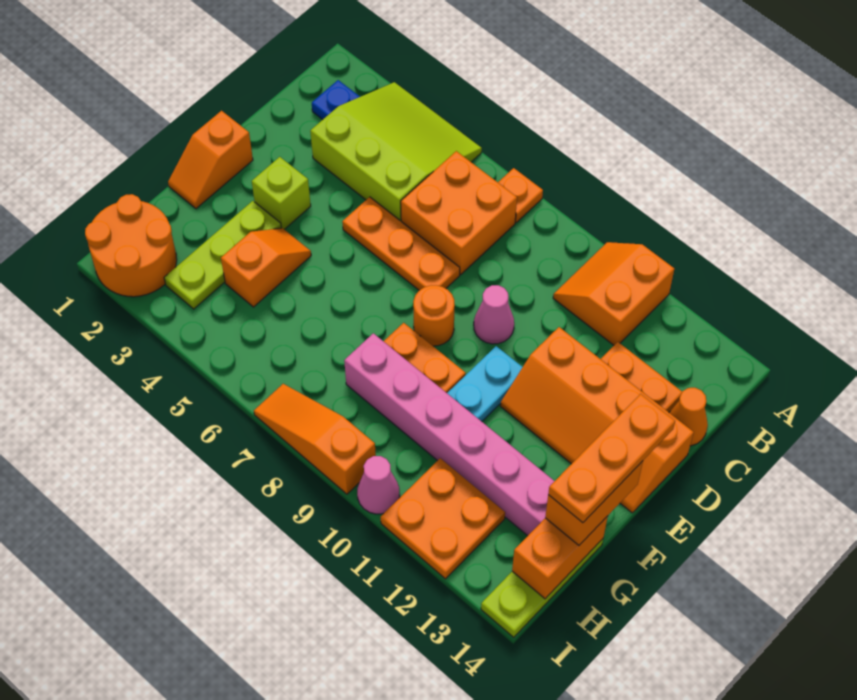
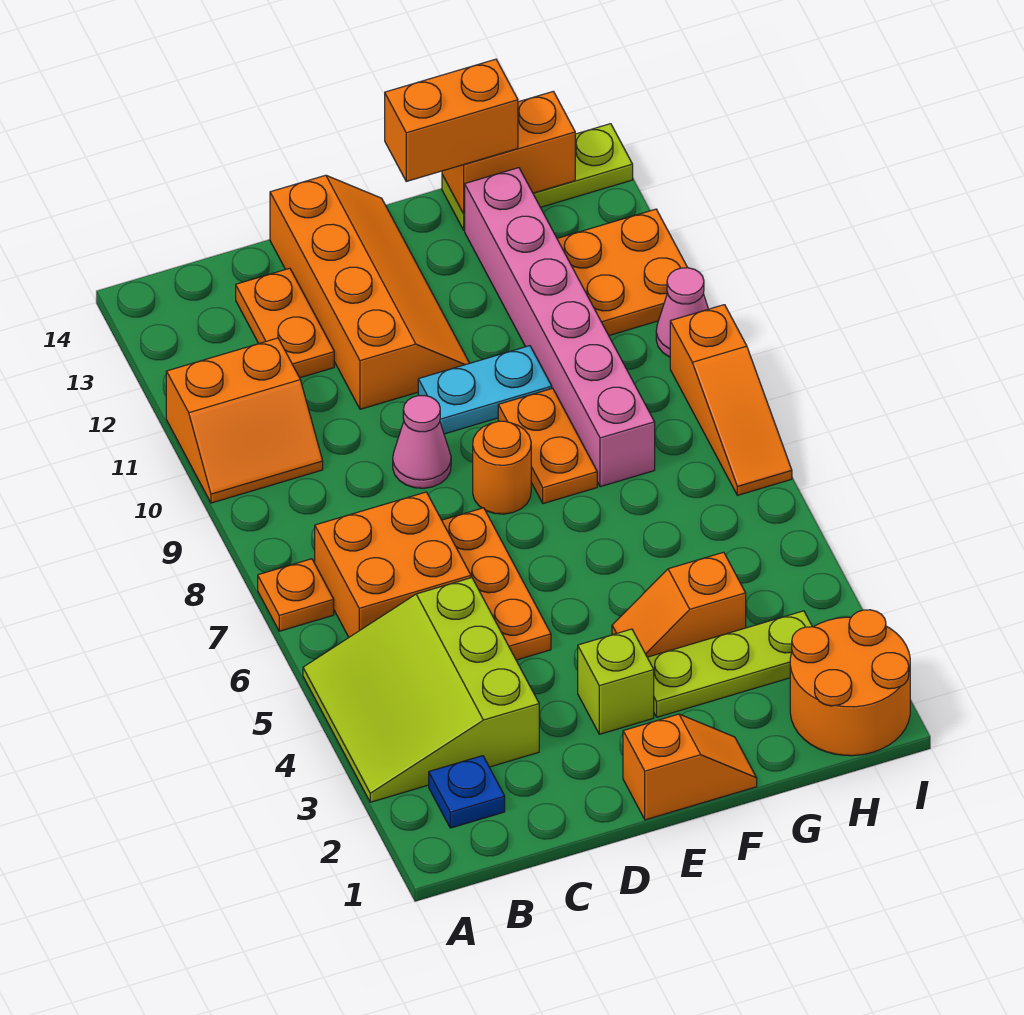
orange cone C14 level 1 -> none
orange plate E14:G14 level 4 -> none

